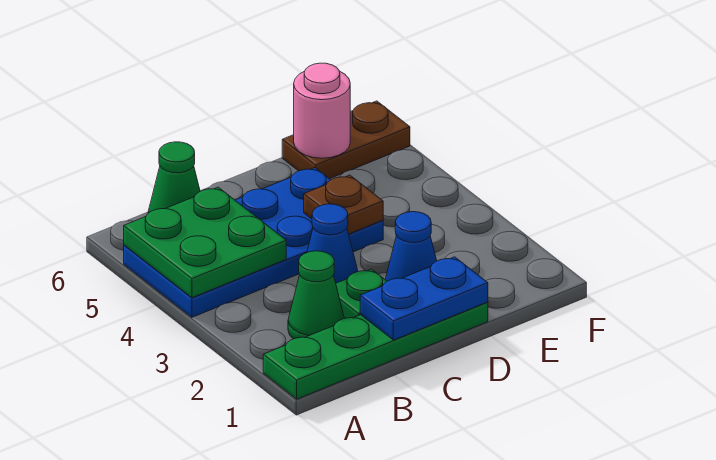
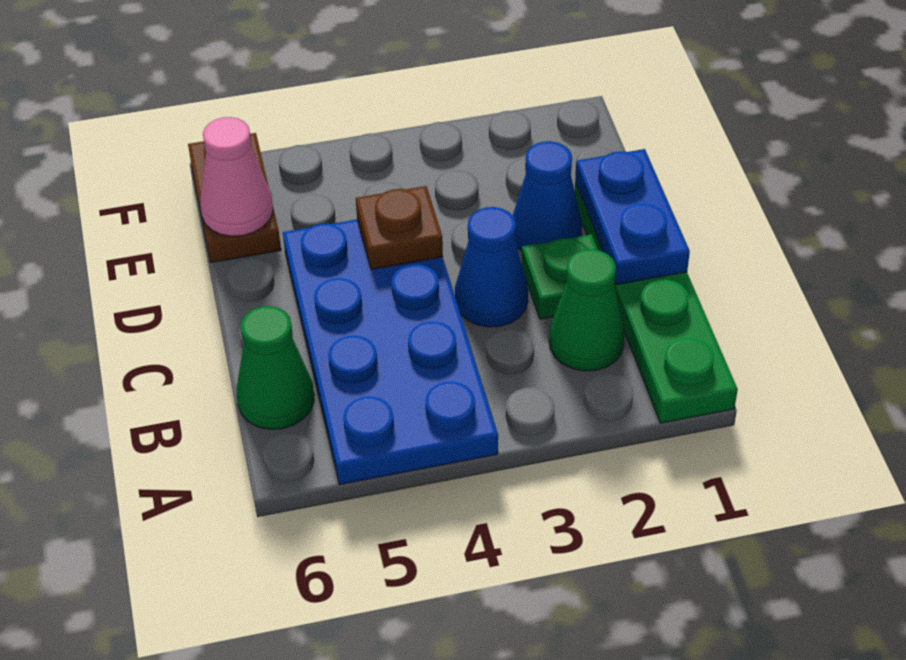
green plate A4:B5 level 2 -> none
pink round brick E6 level 2 -> pink cone E6 level 2

